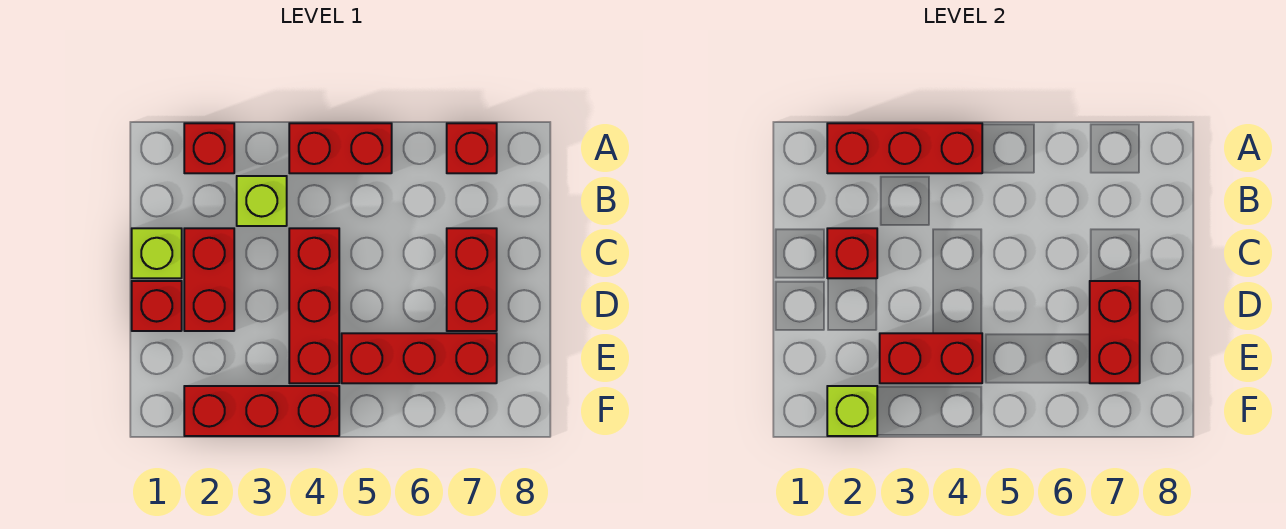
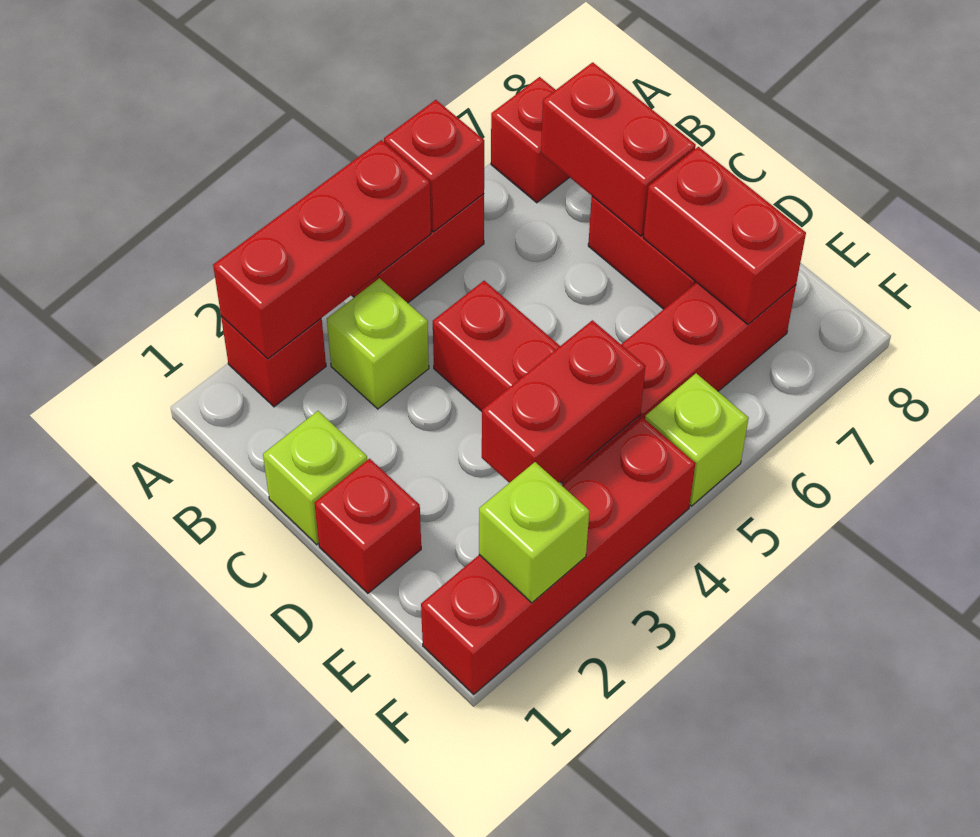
red brick C2:D2 level 1 -> red brick B7:C7 level 2
red brick C2 level 2 -> red brick A5 level 2
red brick F2:F4 level 1 -> red brick F1:F4 level 1
none -> lime brick F5 level 1

